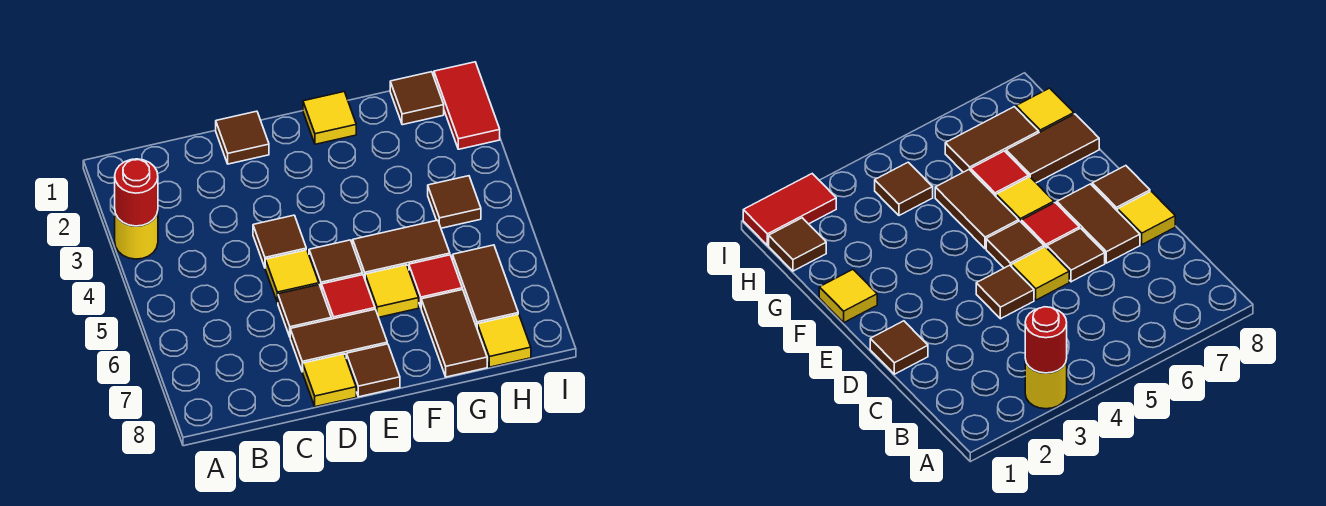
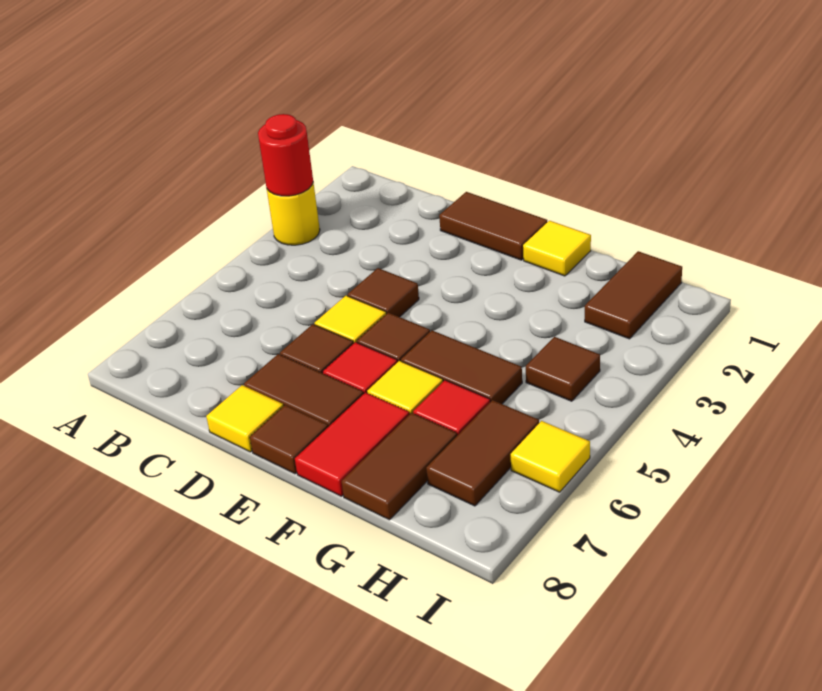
brown tile D1 level 1 -> brown tile D1:E1 level 1
brown tile H1 level 1 -> brown tile H1:H2 level 1
yellow tile H8 level 1 -> yellow tile I6 level 1
red tile I1:I2 level 1 -> red tile F7:F8 level 1

